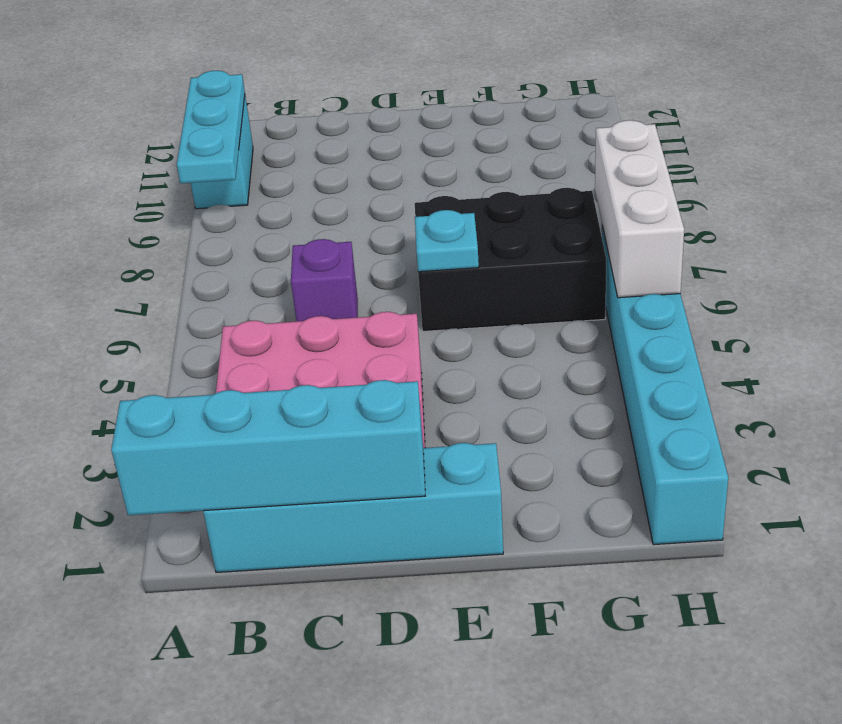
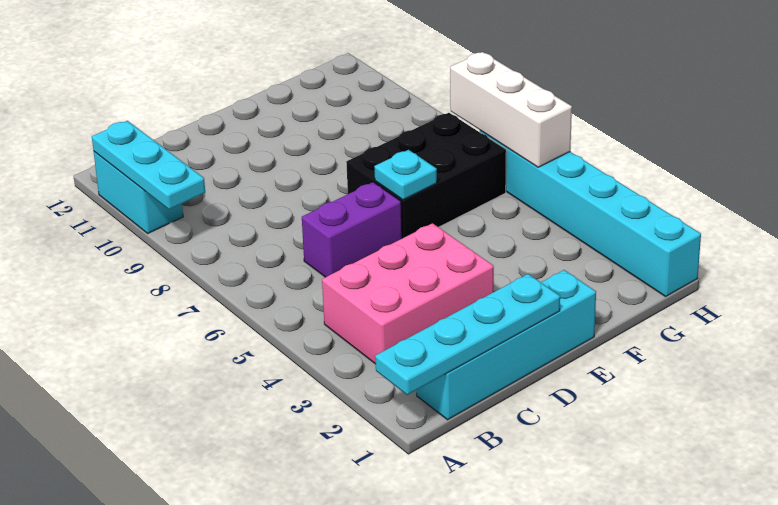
cyan brick A1:D1 level 2 -> cyan plate A1:D1 level 2
purple brick C6 level 1 -> purple brick C6:D6 level 1

